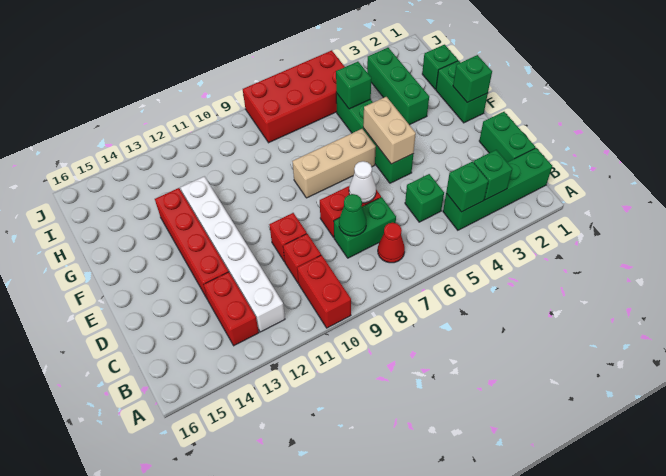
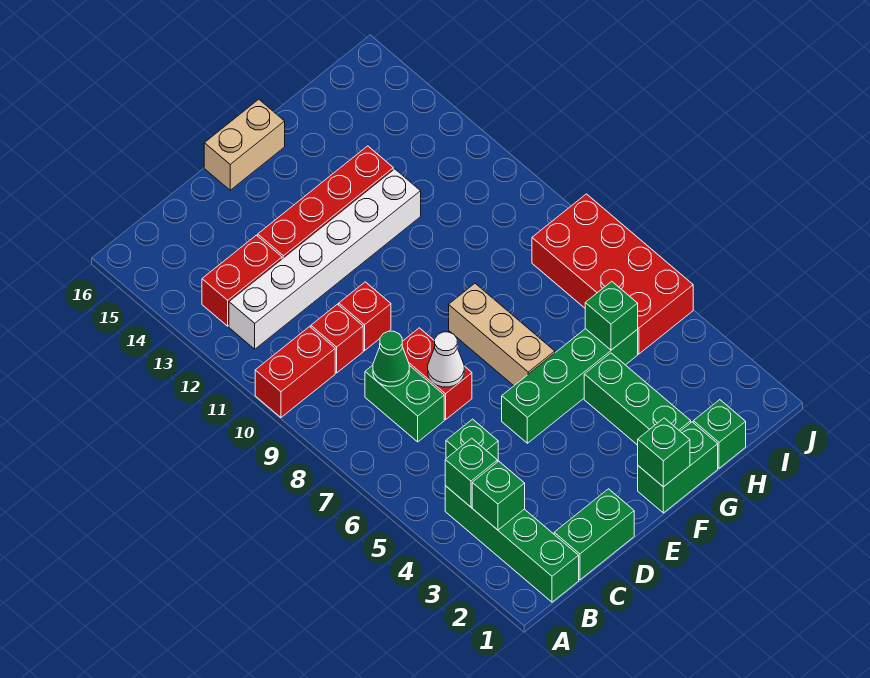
red cone B7 level 1 -> none
tan brick E5:F5 level 2 -> tan brick E16:F16 level 1
green brick G3:I3 level 1 -> green brick G2:G4 level 1

